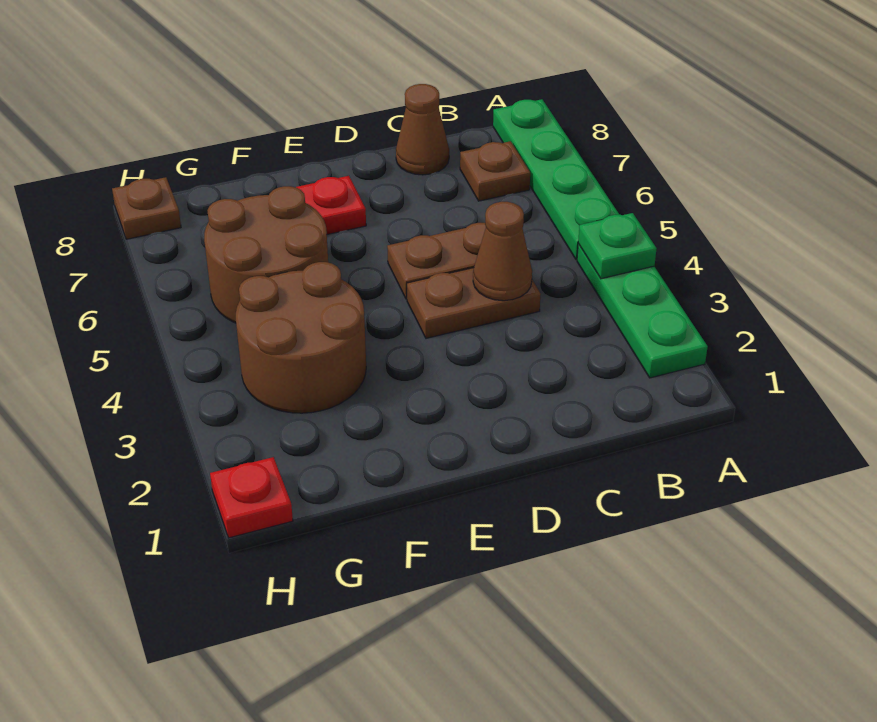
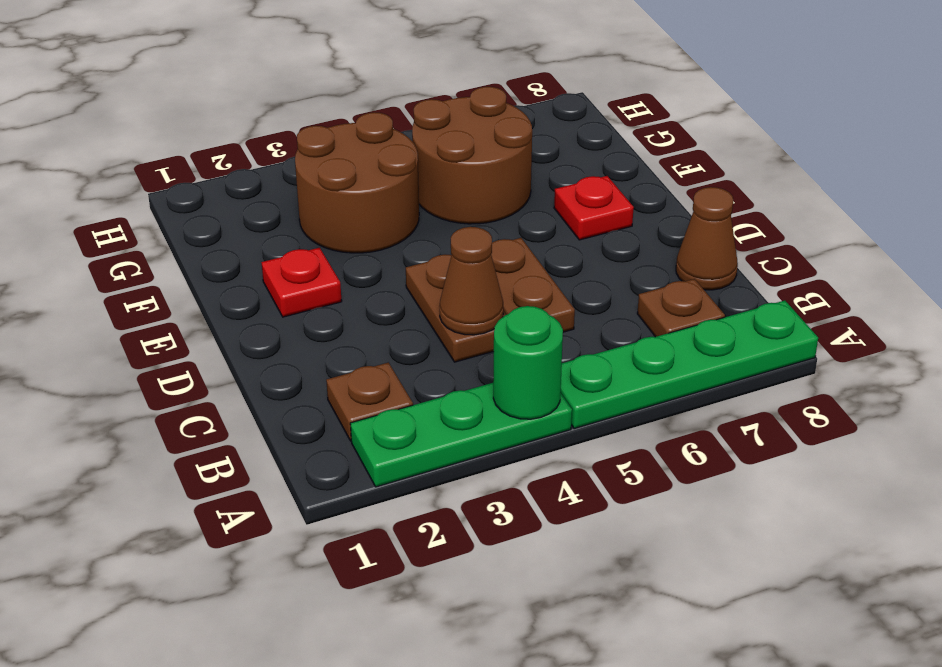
green plate A4 level 2 -> green round brick A4 level 2
red plate H1 level 1 -> red plate E2 level 1
brown plate H8 level 1 -> brown plate B2 level 1

